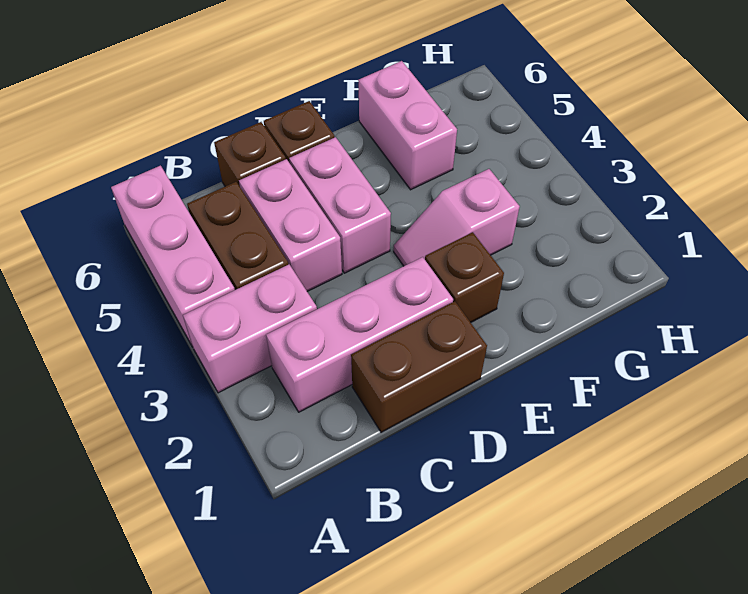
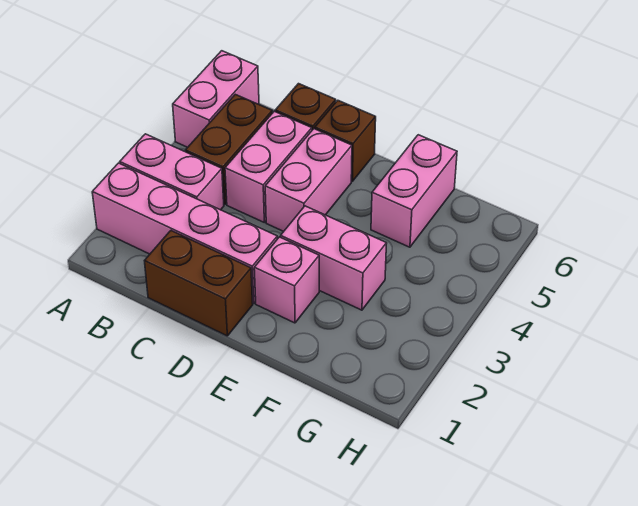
pink brick A4:A6 level 1 -> pink brick A5:A6 level 1
pink brick B2:D2 level 1 -> pink brick A2:D2 level 1
brown brick E2 level 1 -> pink brick E2 level 1
pink slope E3:F3 level 1 top F -> pink brick E3:F3 level 1

